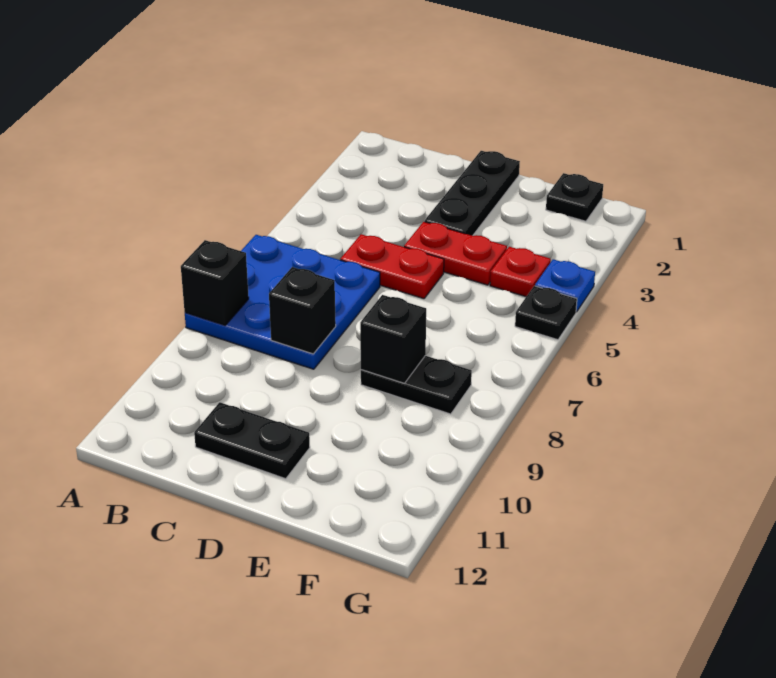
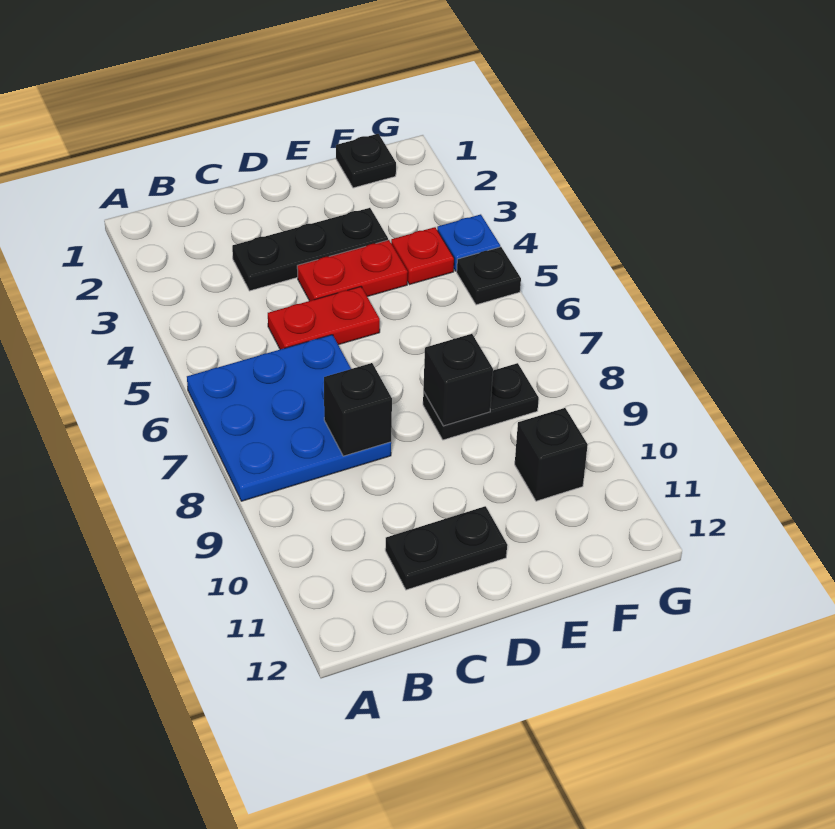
black brick A8 level 2 -> black brick F10 level 1
black plate D1:D3 level 1 -> black plate C3:E3 level 1

